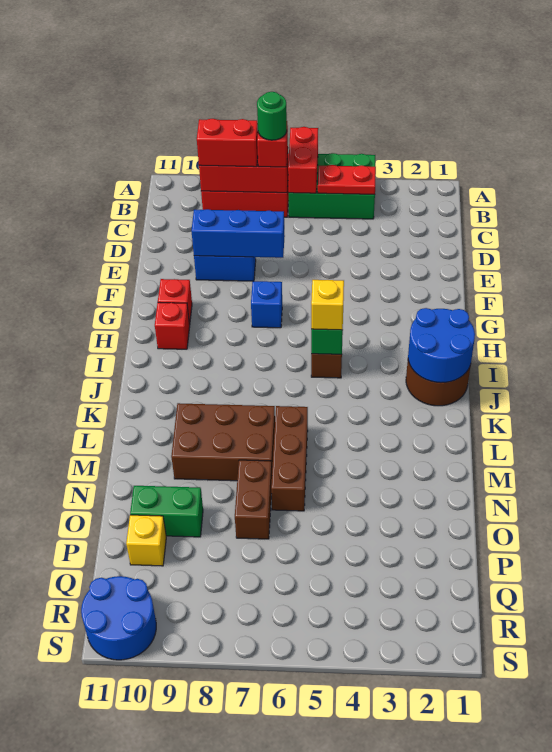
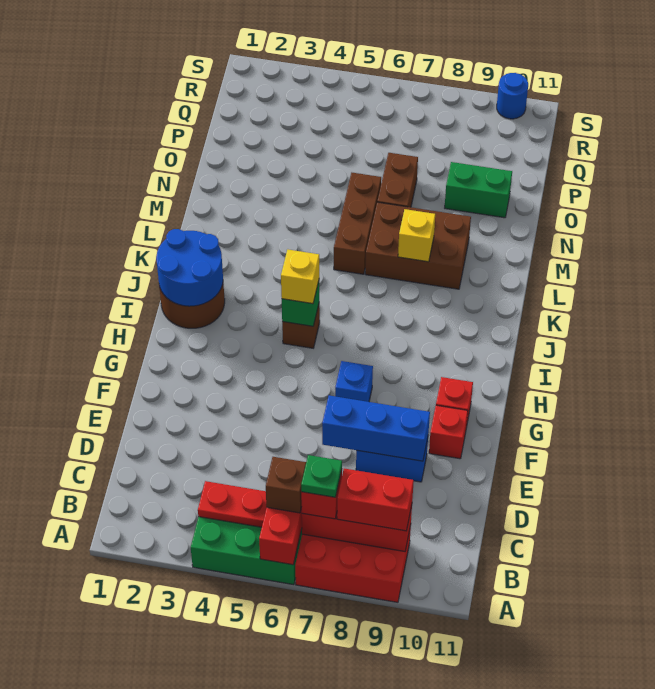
none -> brown brick B6 level 3
green round brick B7 level 4 -> green plate B7 level 4
red brick H10 level 1 -> red brick F10 level 1
yellow brick P10 level 1 -> yellow brick L8 level 2
blue round brick R10:S11 level 1 -> blue round brick S10 level 1

